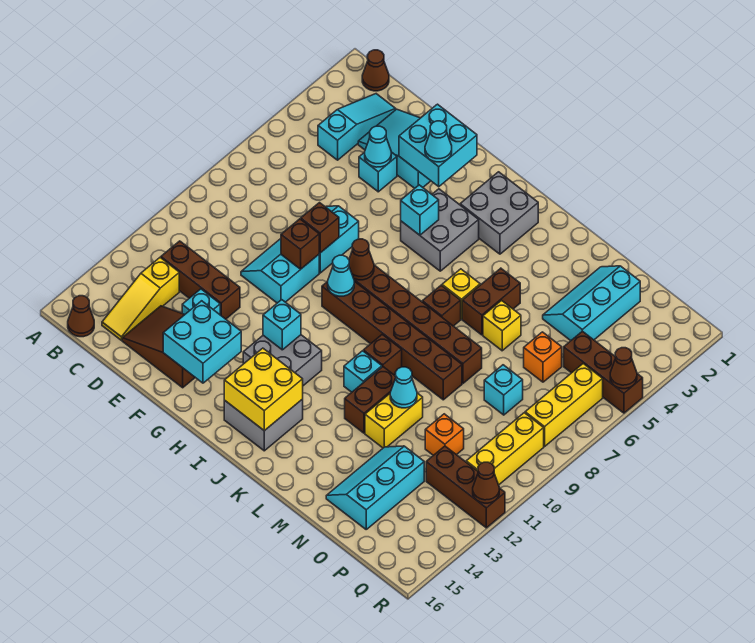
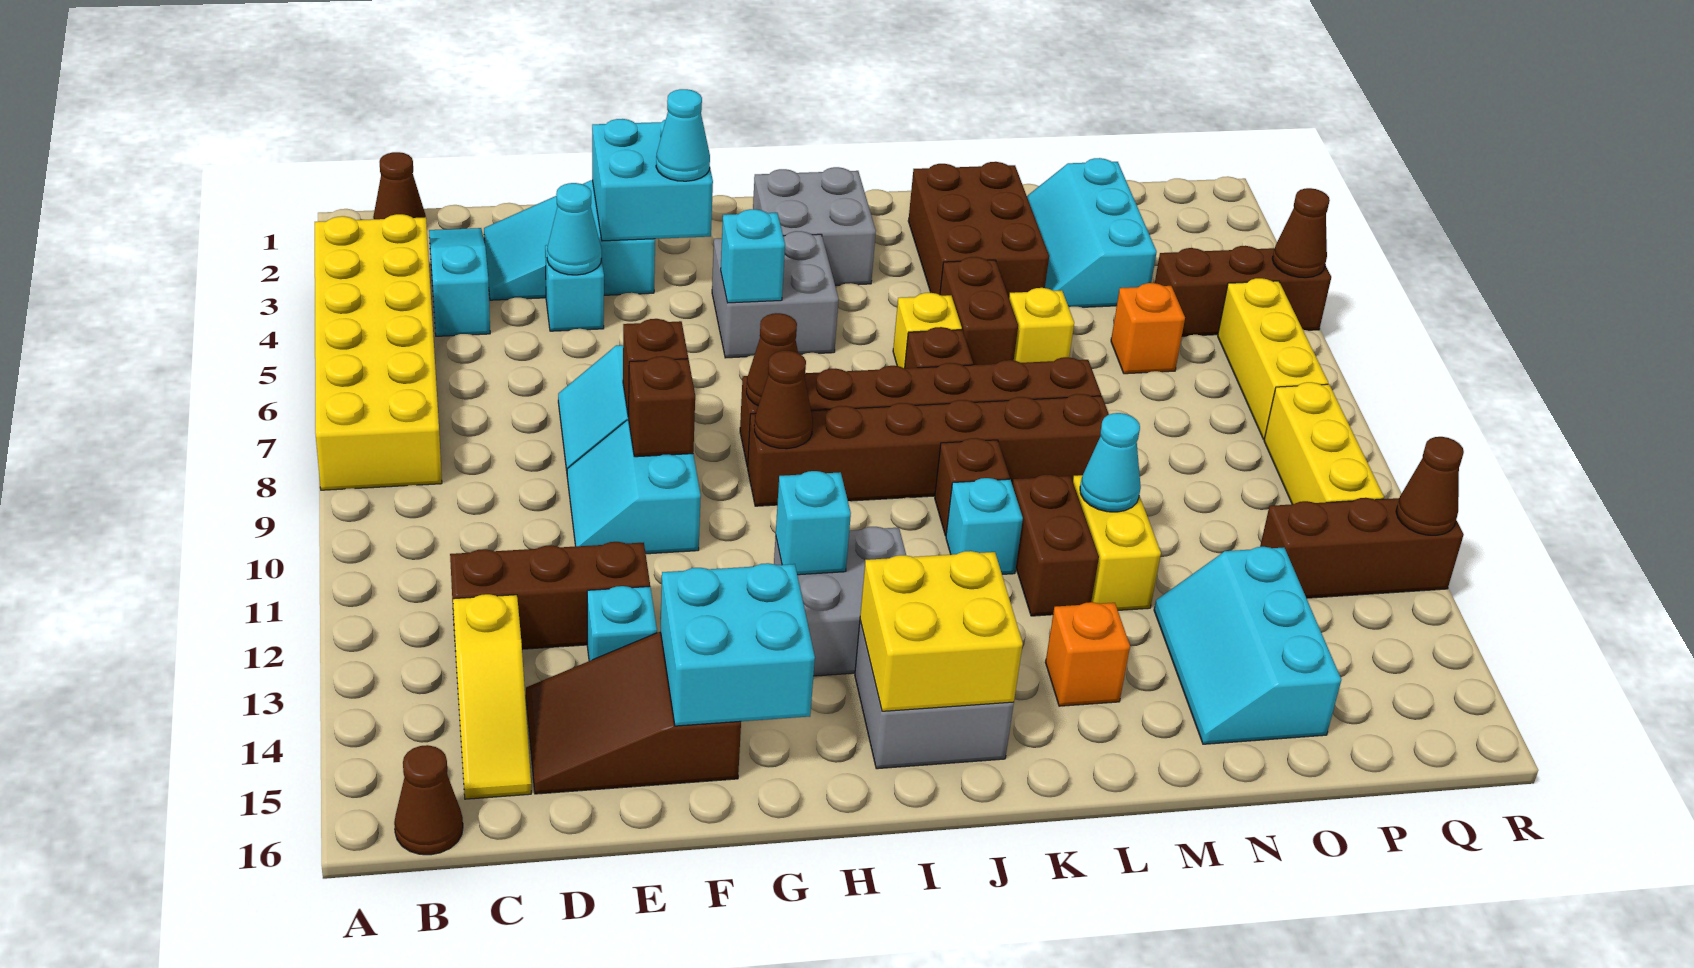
none -> yellow brick A3:B8 level 1
cyan cone H9 level 2 -> brown cone H9 level 2
none -> brown brick L2:M4 level 1
cyan brick O8 level 1 -> none
orange brick O11 level 1 -> orange brick L14 level 1

